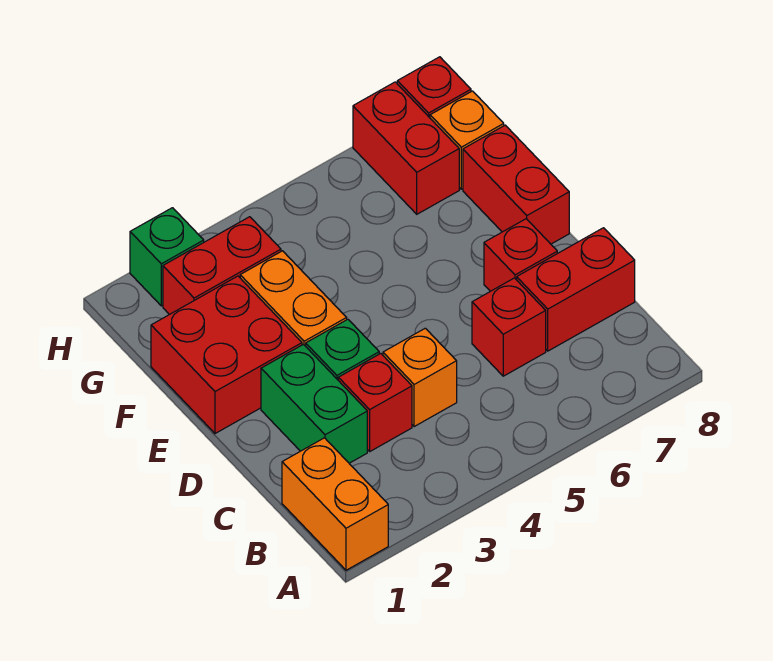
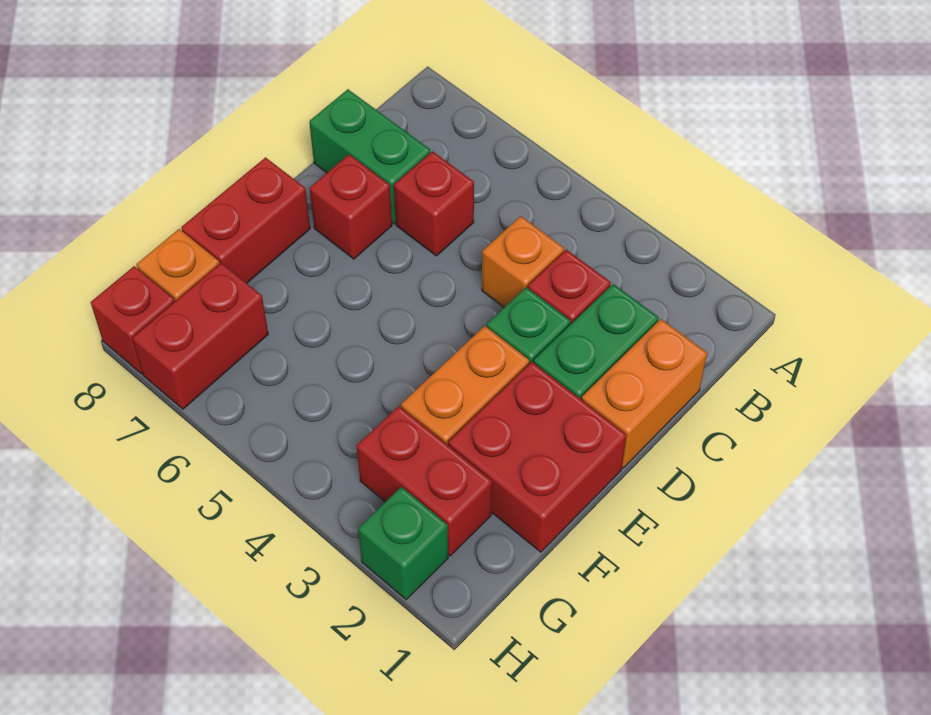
orange brick A1:B1 level 1 -> orange brick C1:D1 level 1
red brick C7:C8 level 1 -> green brick C7:C8 level 1

